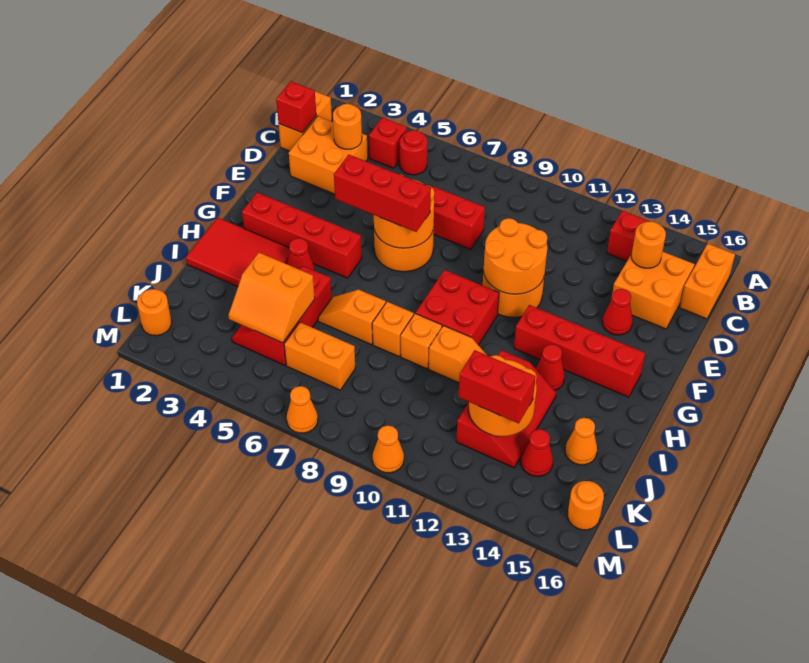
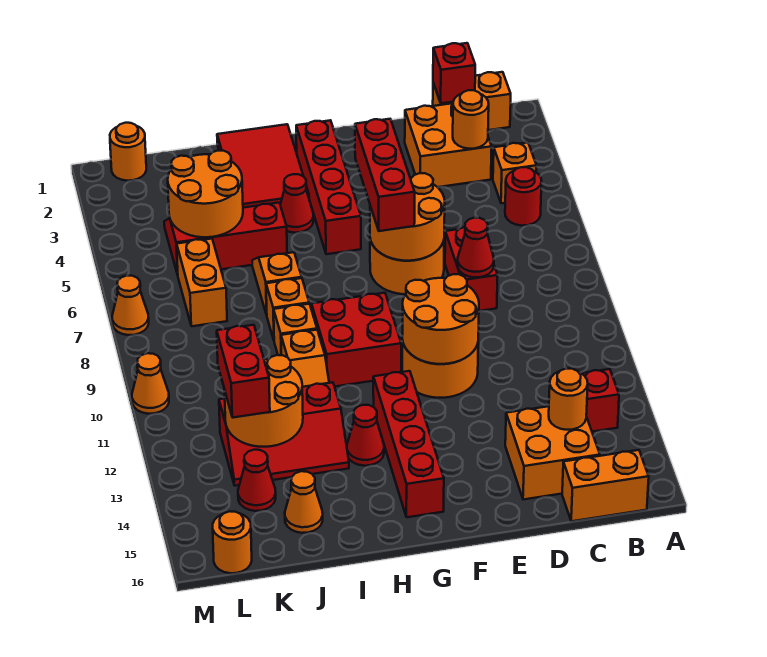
red brick B4 level 1 -> orange brick B4 level 1
red cone E14 level 1 -> red cone D8 level 2
orange slope J4:K5 level 2 top J -> orange round brick J4:K5 level 2

